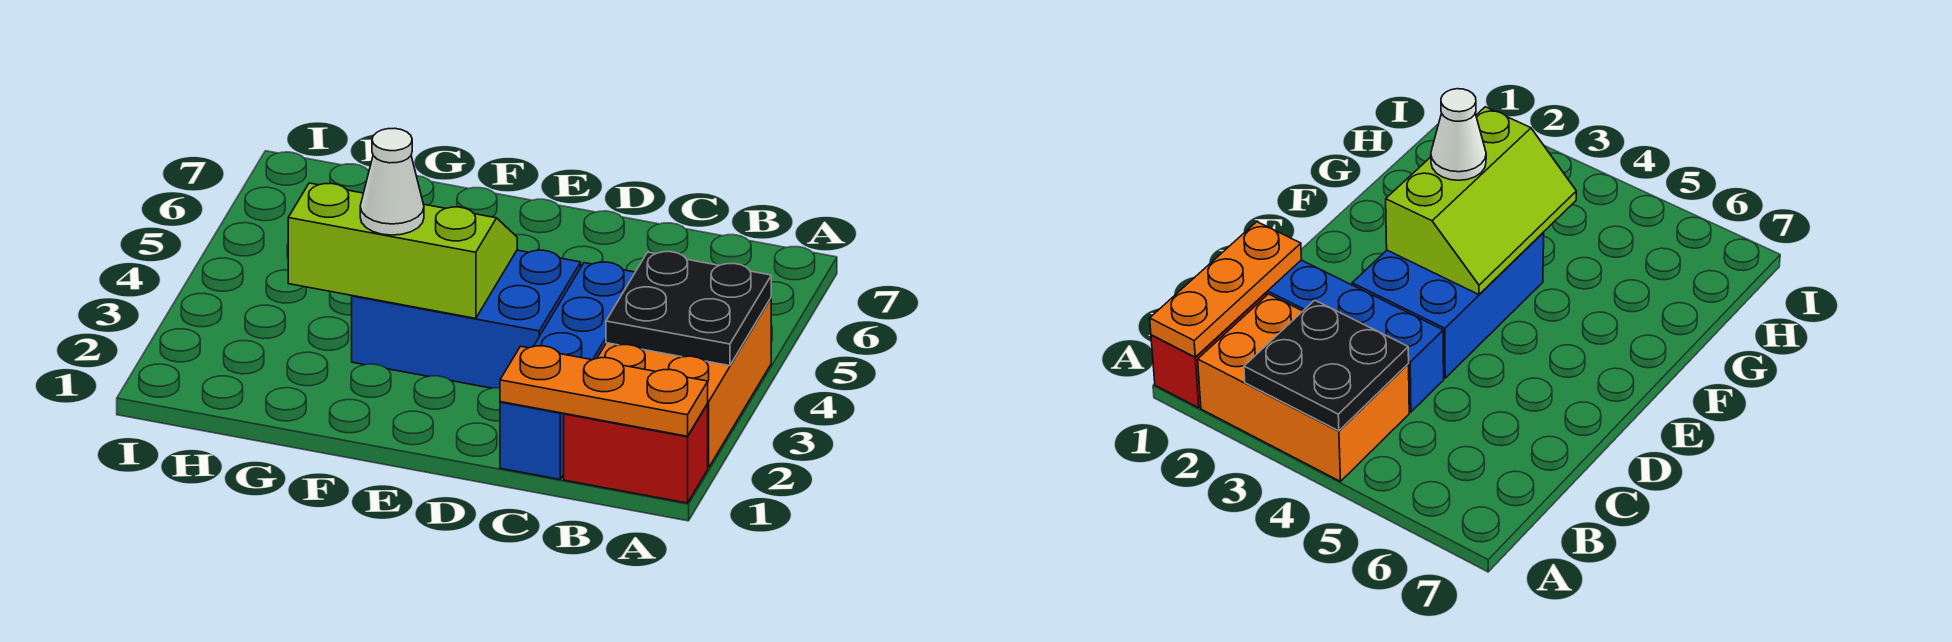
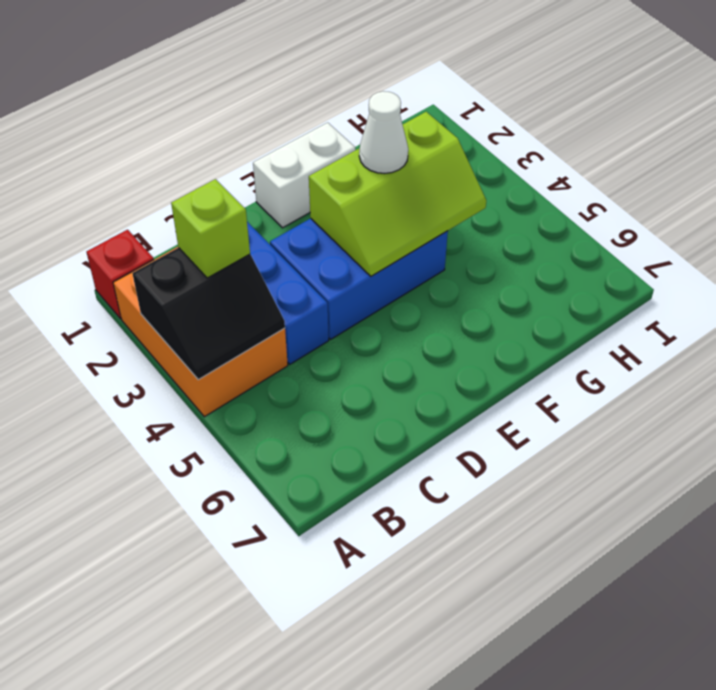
red brick A1:B1 level 1 -> red brick A1 level 1
orange plate A1:C1 level 2 -> none
black plate A3:B4 level 2 -> black slope A3:B4 level 2 top 3
none -> lime brick B3 level 3
none -> white brick E1:F1 level 1

